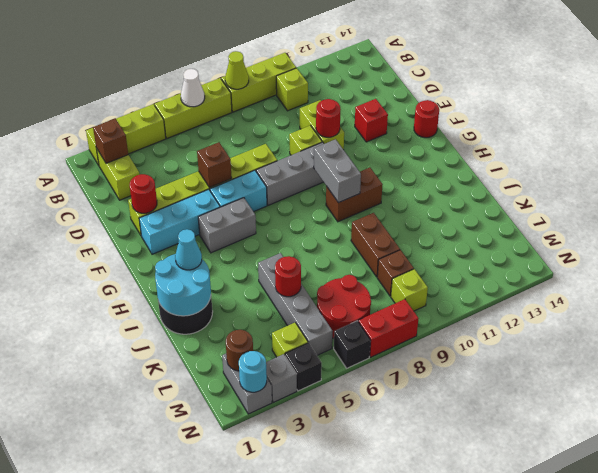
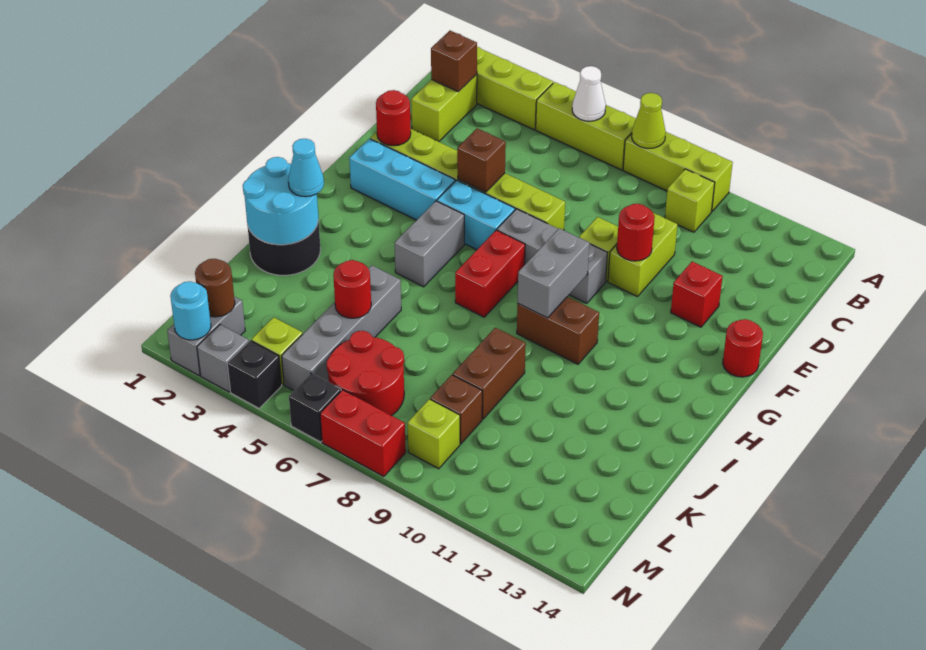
grey brick G4:G5 level 1 -> grey brick G5:H5 level 1
none -> red brick G7:H7 level 1

